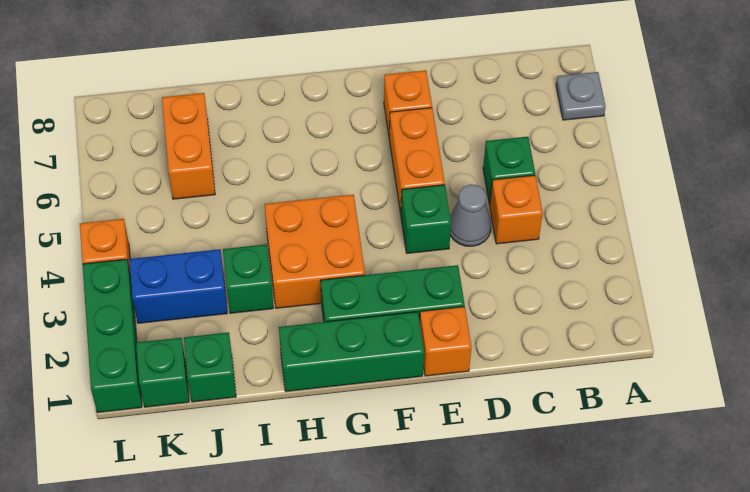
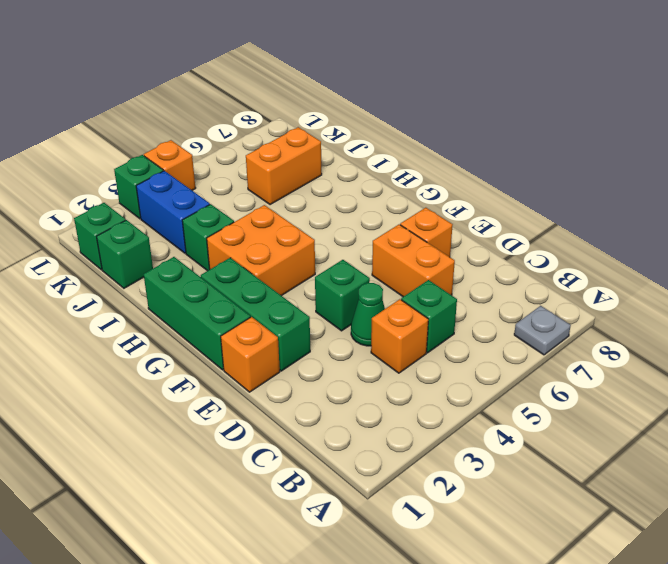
grey cone D4 level 1 -> green cone D4 level 1
orange brick E5:E6 level 1 -> orange brick D6:E6 level 1
green brick L1:L3 level 1 -> green brick L3 level 1

